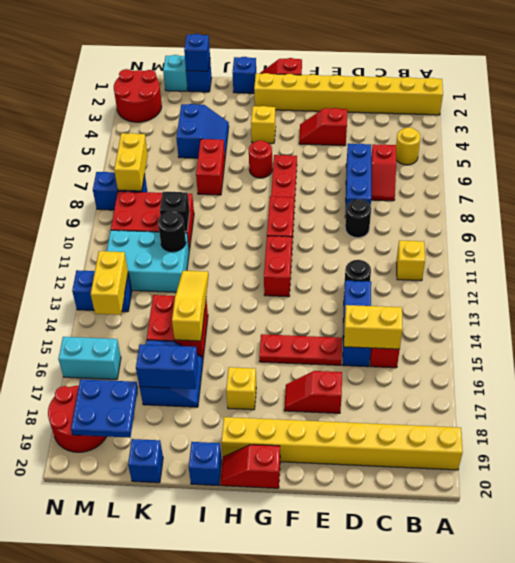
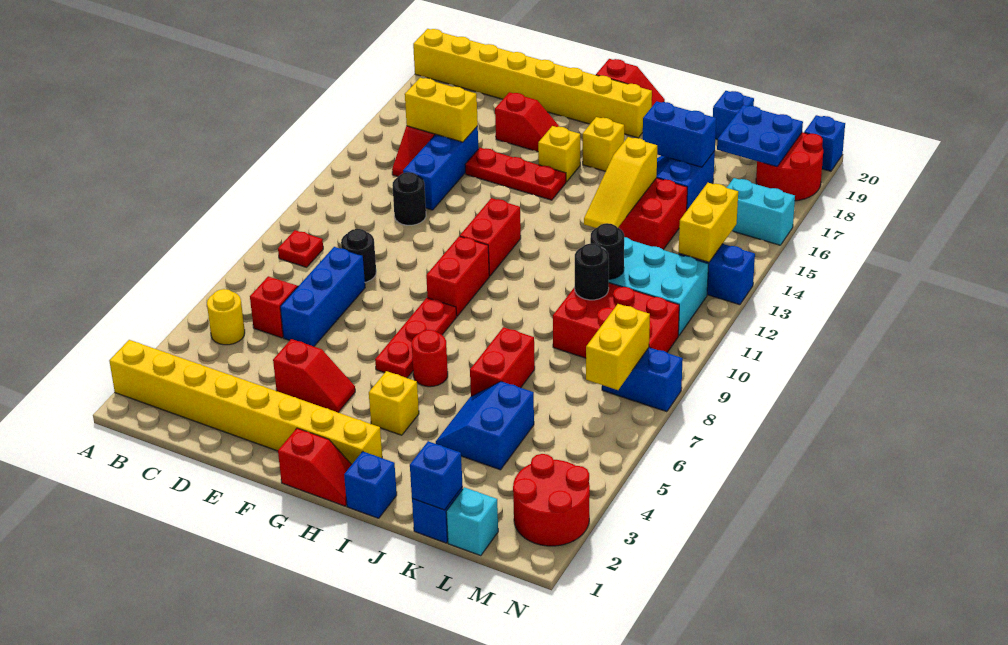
none -> red plate B9 level 1
yellow brick B11 level 1 -> yellow brick G16 level 1
blue brick I20 level 1 -> blue brick N20 level 1
black brick K10 level 2 -> black round brick K10 level 2

